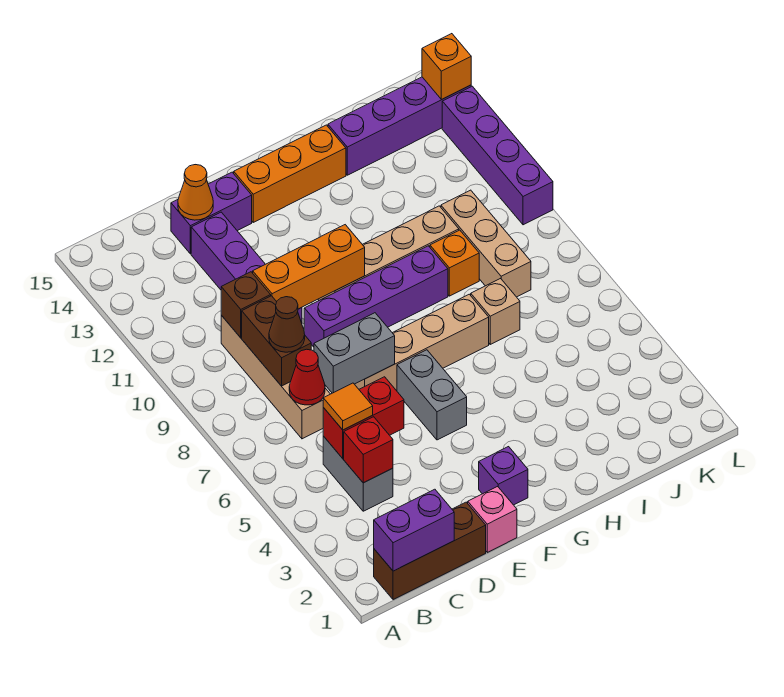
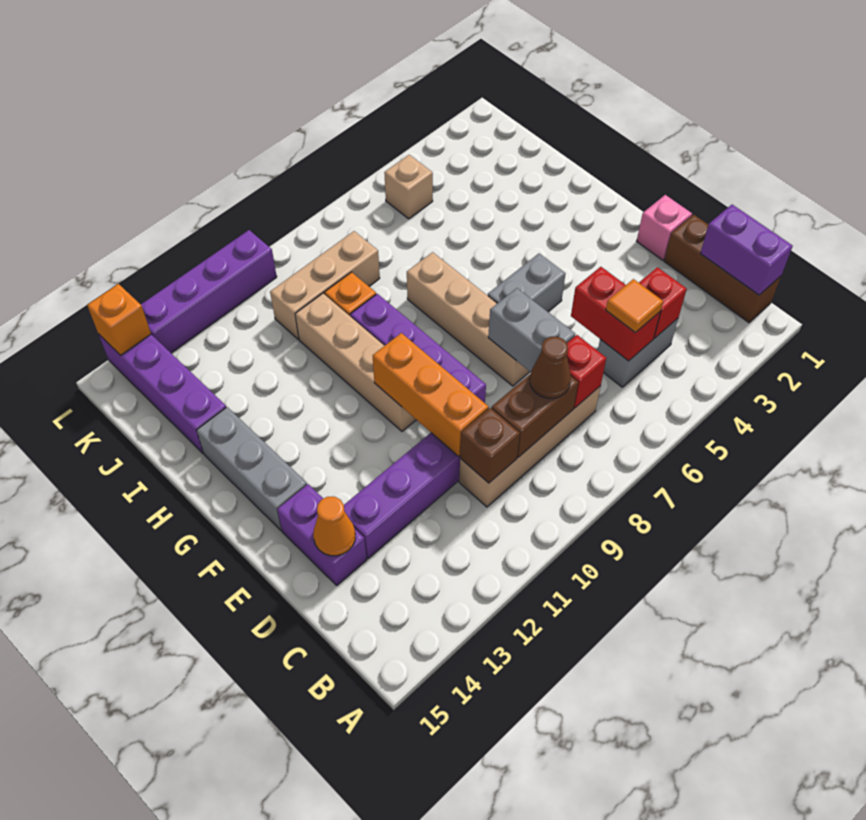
red cone C7 level 2 -> red brick C7 level 2
purple brick F2 level 1 -> none
orange brick F14:H14 level 1 -> grey brick F14:H14 level 1
tan brick I7 level 1 -> tan brick K5 level 1

